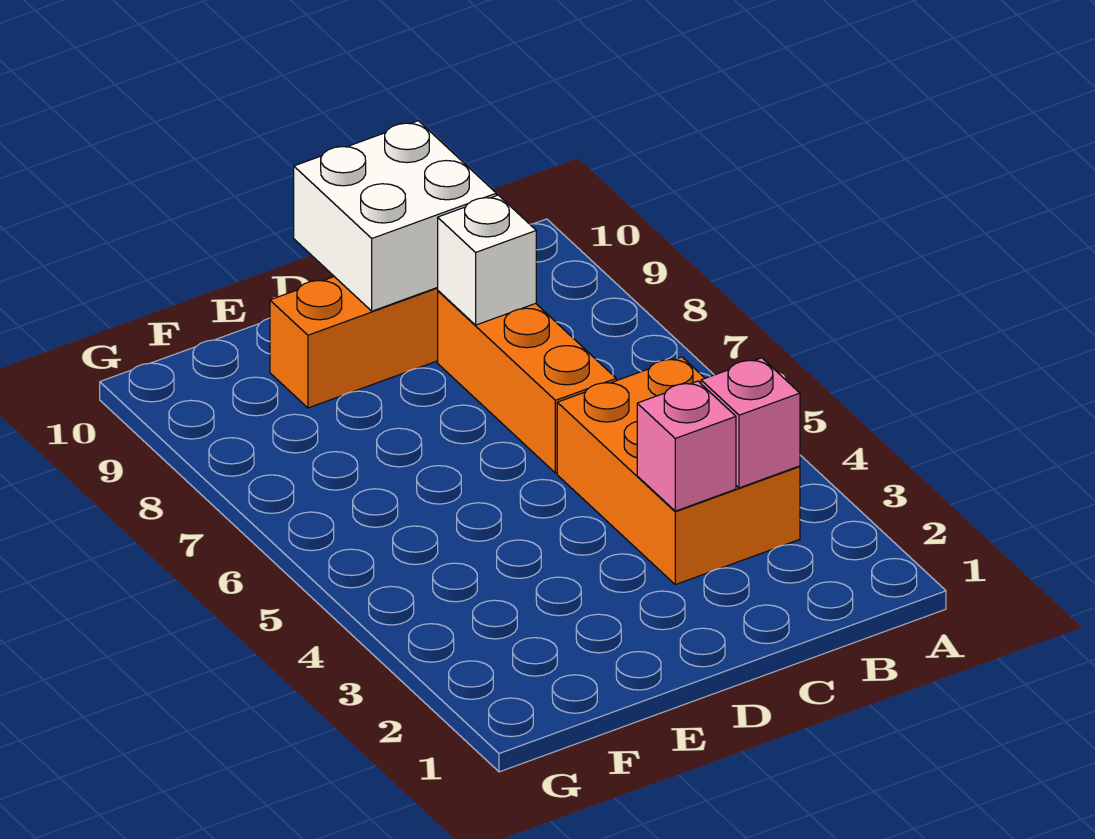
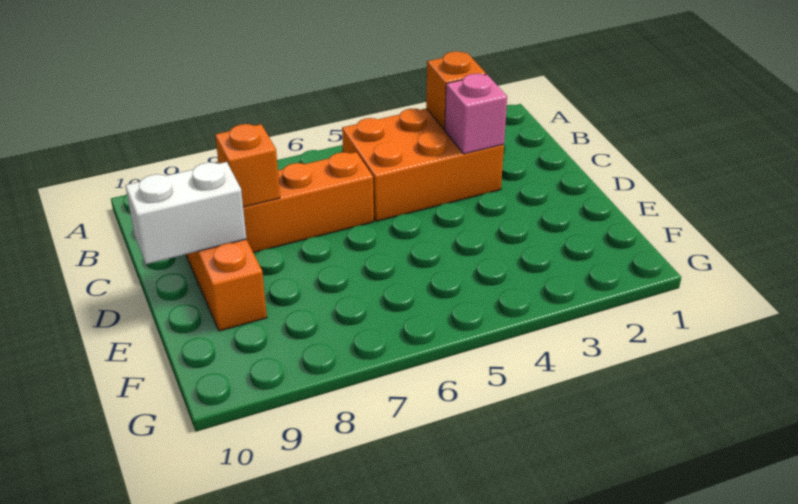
pink brick B3 level 2 -> orange brick B3 level 2
white brick C8 level 2 -> orange brick C8 level 2
white brick C9:D10 level 2 -> white brick D9:D10 level 2

